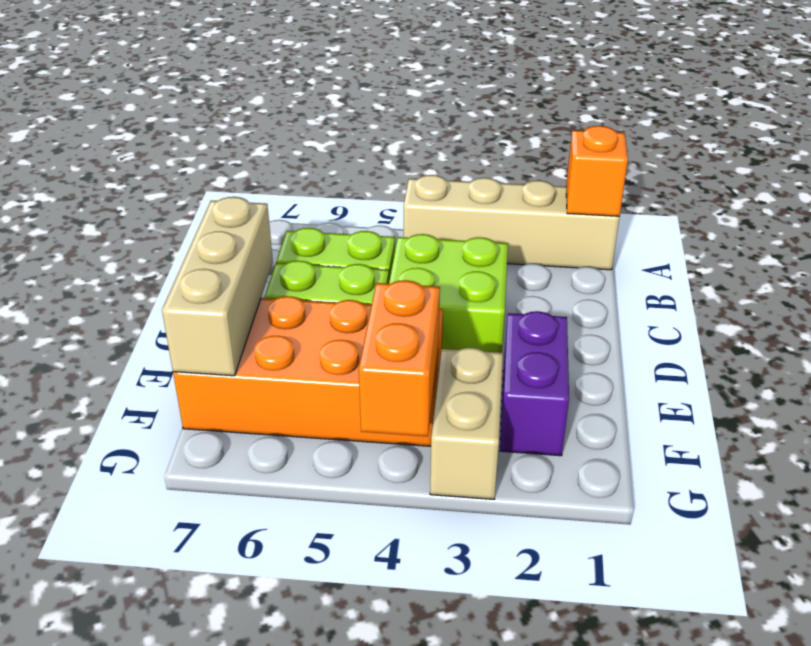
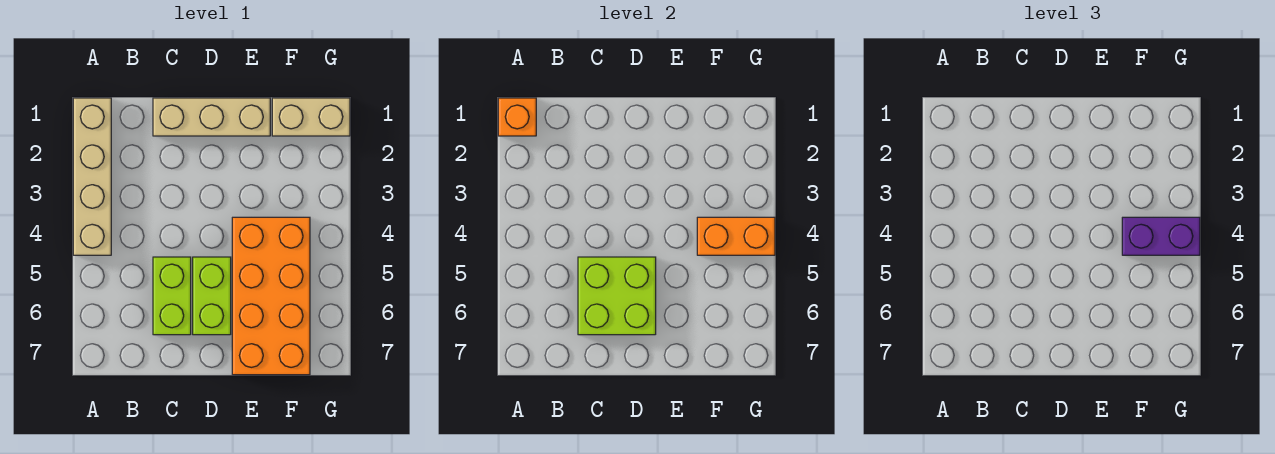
lime brick C3:D4 level 1 -> lime brick C5:D6 level 2
tan brick D7:F7 level 2 -> tan brick C1:E1 level 1
purple brick E2:F2 level 1 -> purple brick F4:G4 level 3
tan brick F3:G3 level 1 -> tan brick F1:G1 level 1

